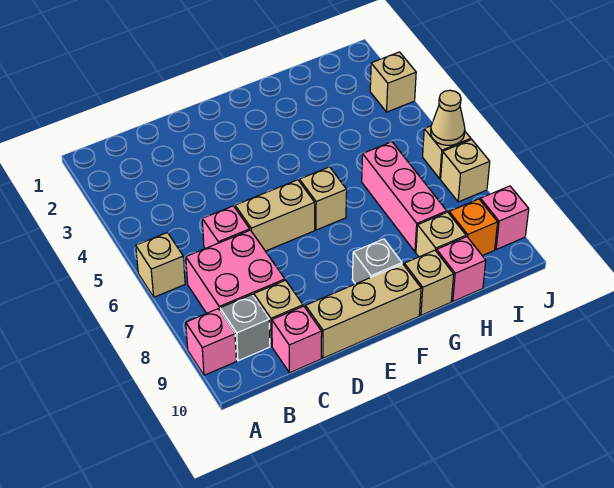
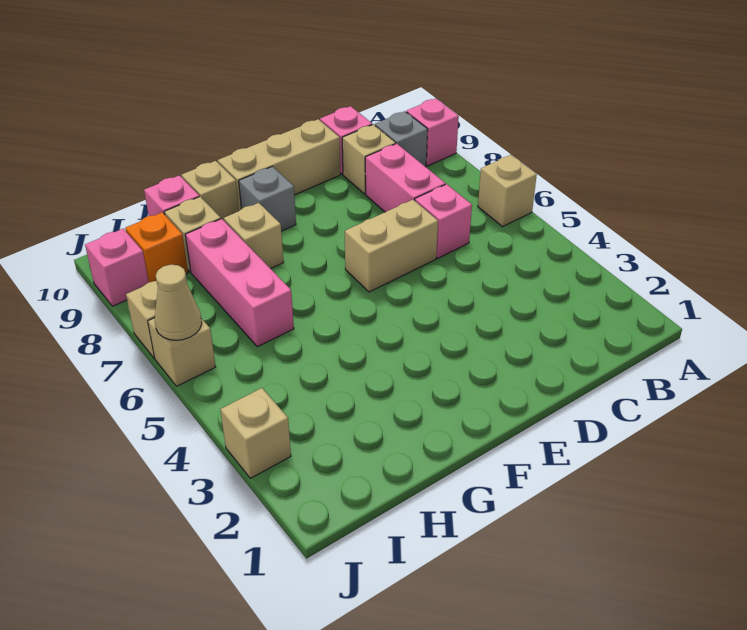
pink brick B7:C8 level 1 -> pink brick C7:C8 level 1
tan brick F6 level 1 -> tan brick G8 level 1

